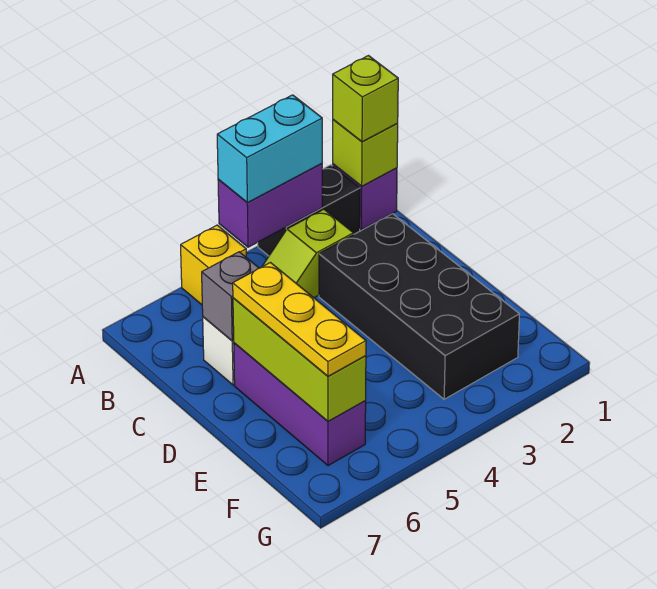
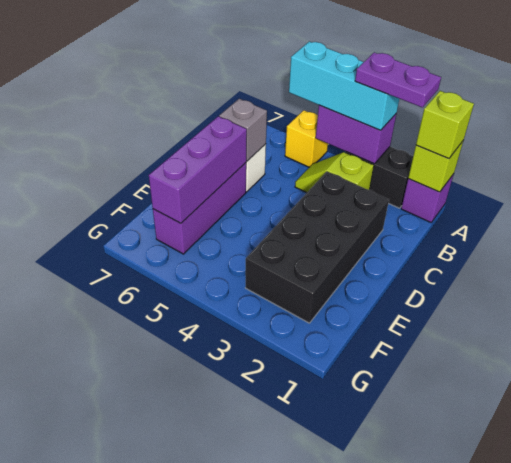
none -> purple plate A2:A3 level 4
cyan brick A3:A4 level 3 -> cyan brick A3:A5 level 3
lime brick D6:F6 level 2 -> purple brick D6:F6 level 2
yellow plate D6:F6 level 3 -> none

